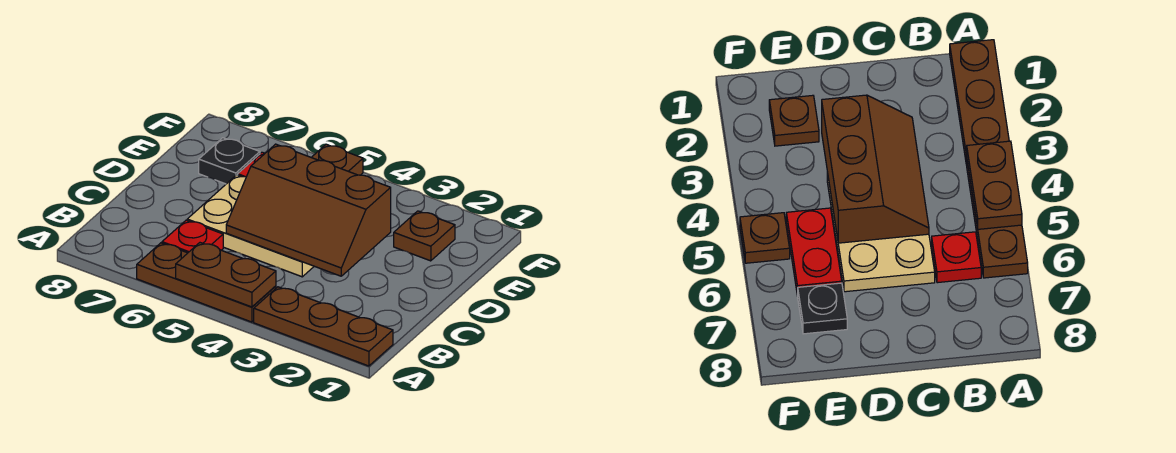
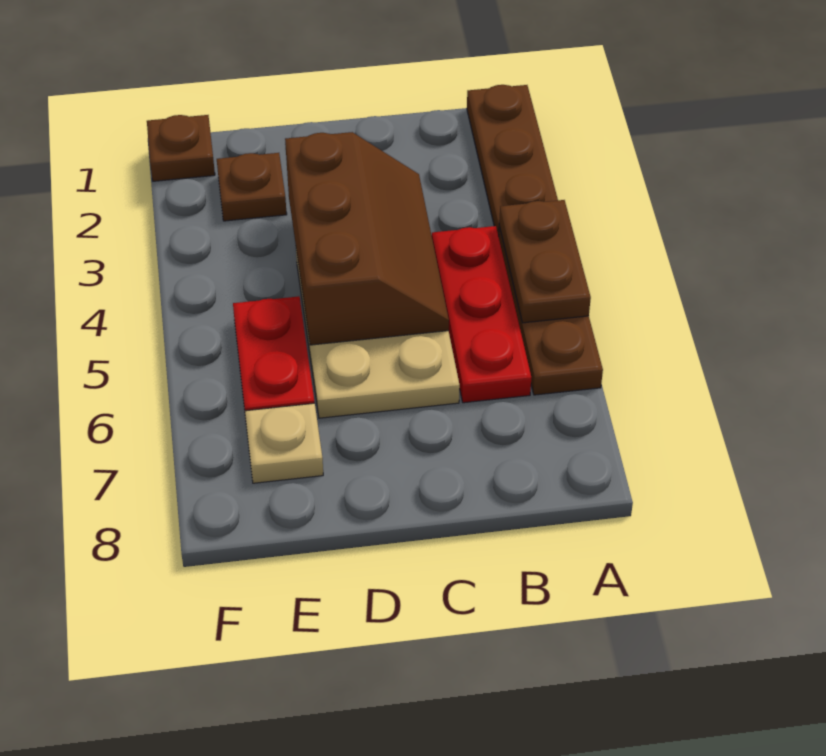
red plate B6 level 1 -> red plate B4:B6 level 1
black plate E7 level 1 -> tan plate E7 level 1
brown plate F5 level 1 -> brown plate F1 level 1

